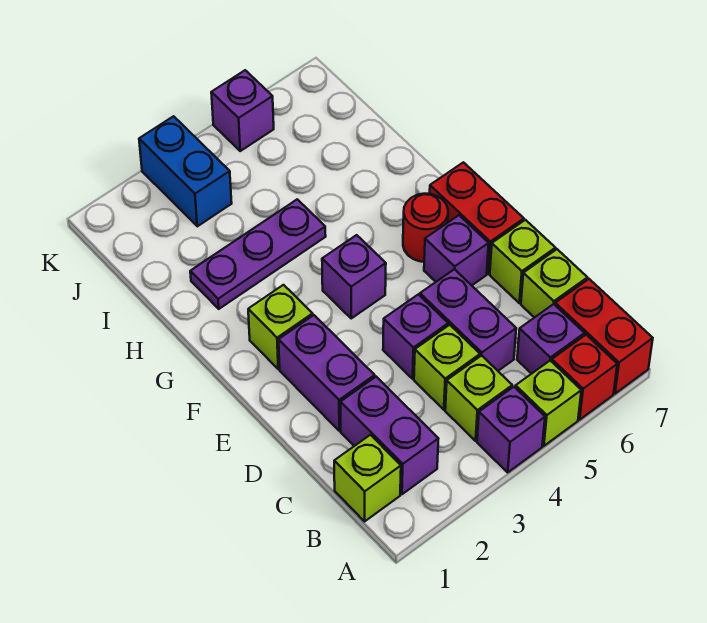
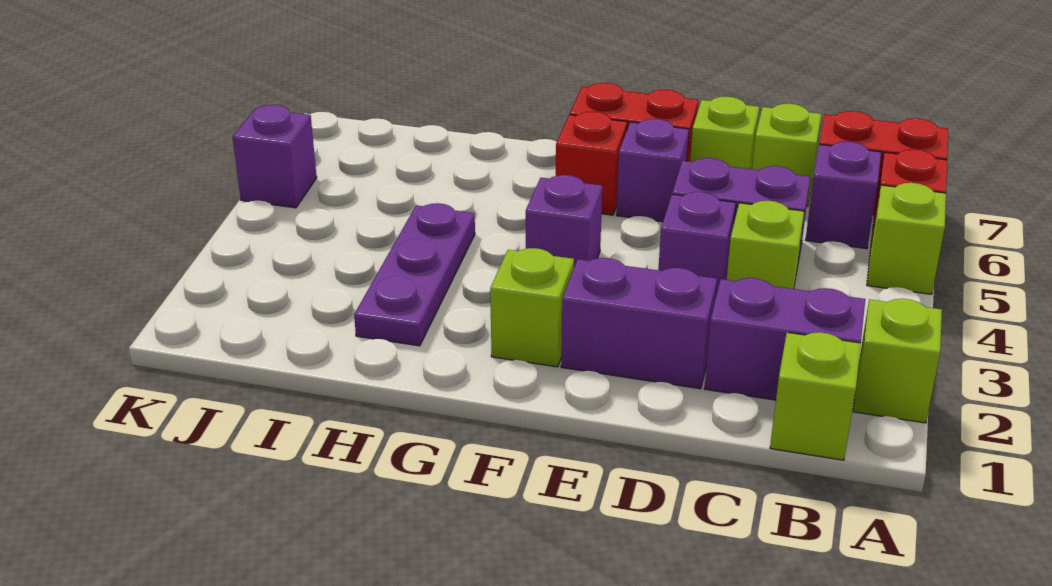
purple brick A4 level 1 -> none
lime brick B4 level 1 -> lime brick A2 level 1
red round brick F6 level 1 -> red brick F6 level 1
blue brick J3:K3 level 1 -> none

